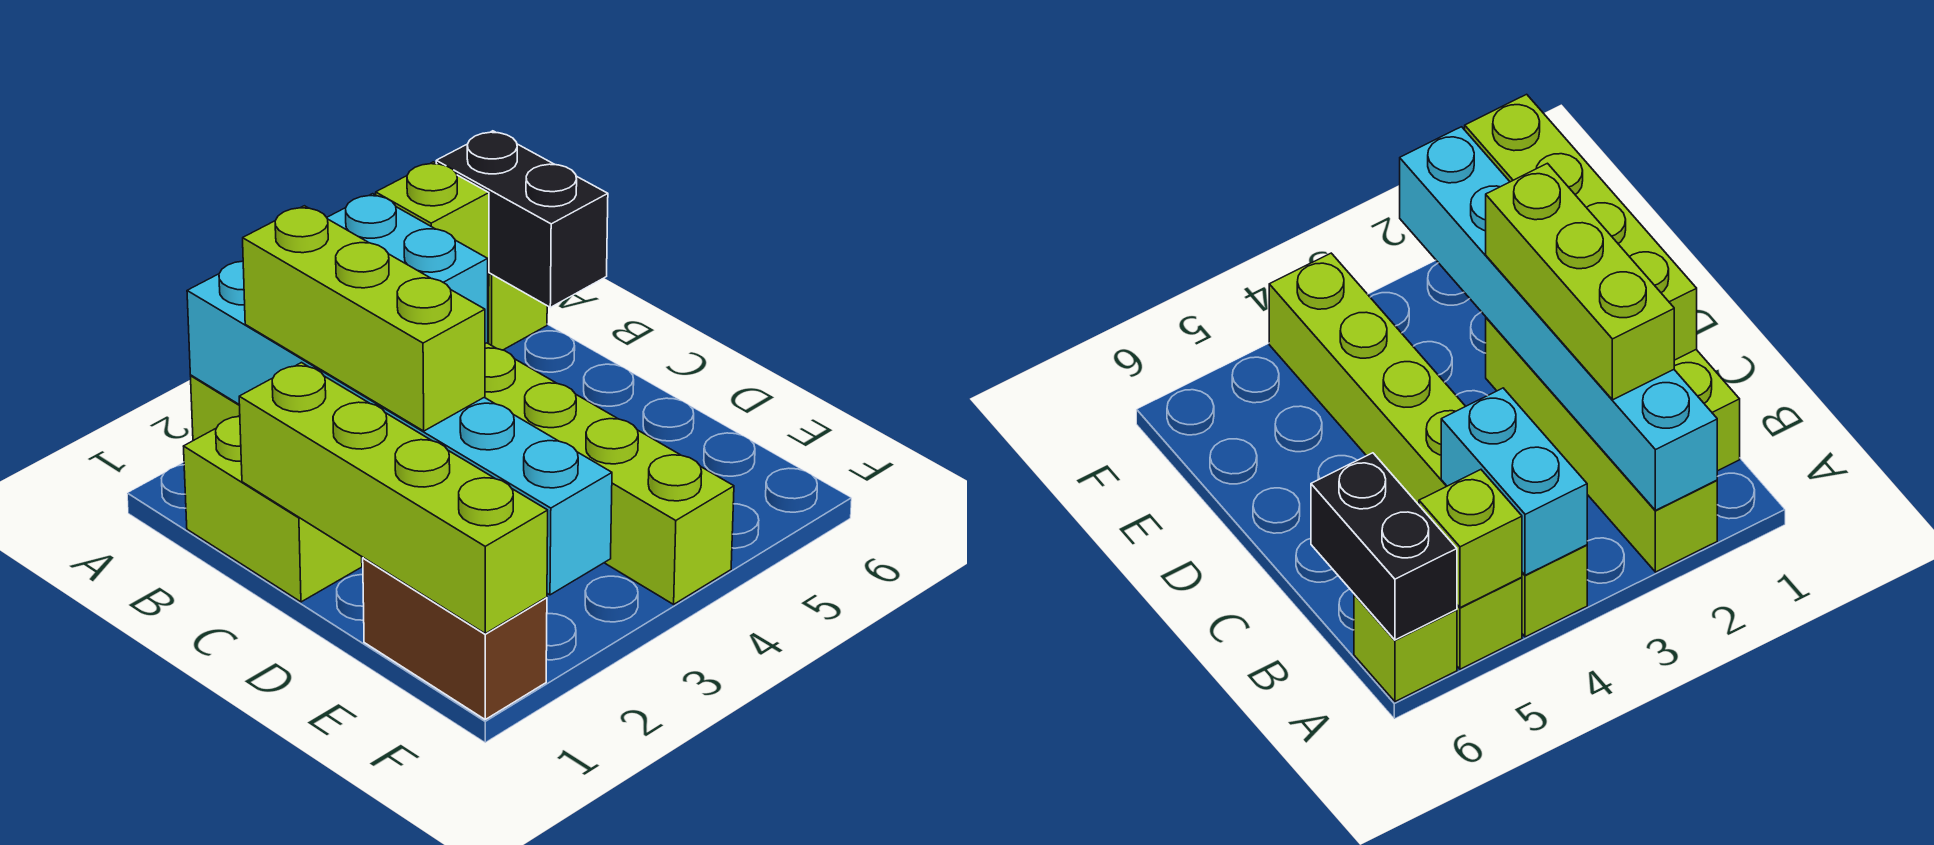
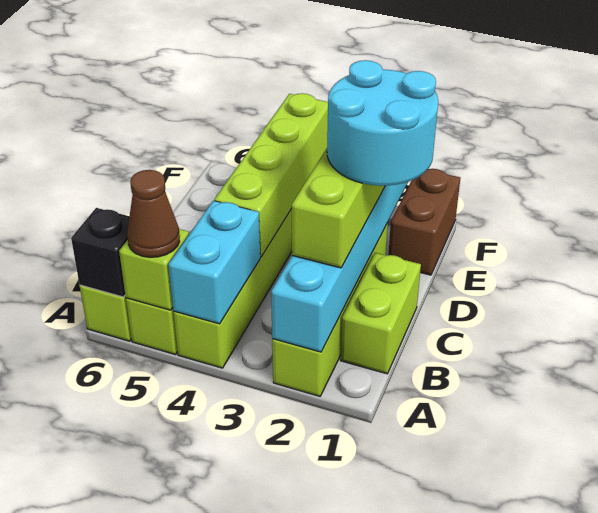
none -> brown cone A5 level 3
black brick A6:B6 level 2 -> black brick A6 level 2
lime brick C1:F1 level 2 -> lime brick C4:F4 level 2
none -> cyan round brick C1:D2 level 4

